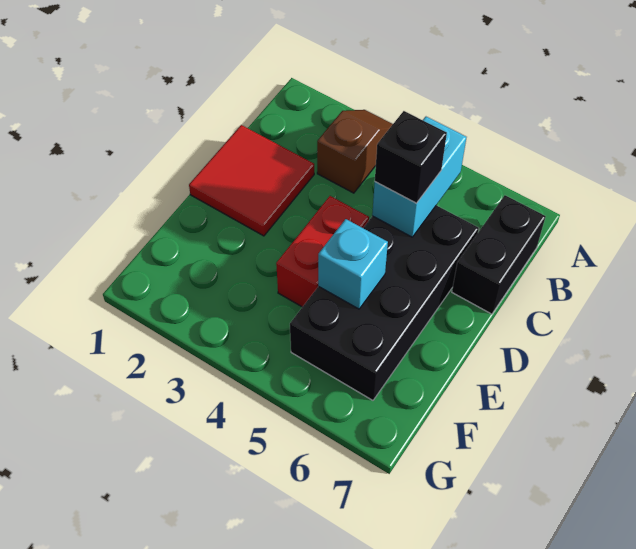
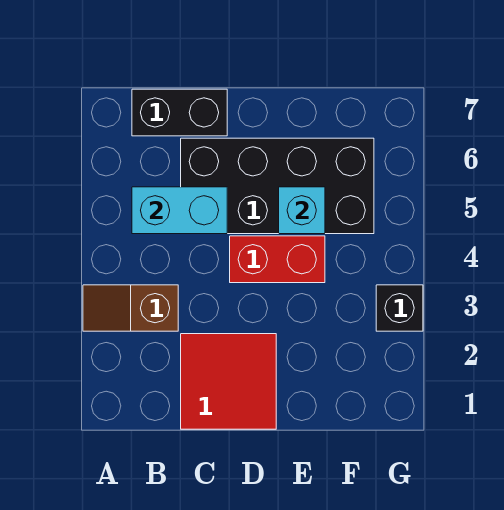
black brick C5 level 3 -> black brick G3 level 1

